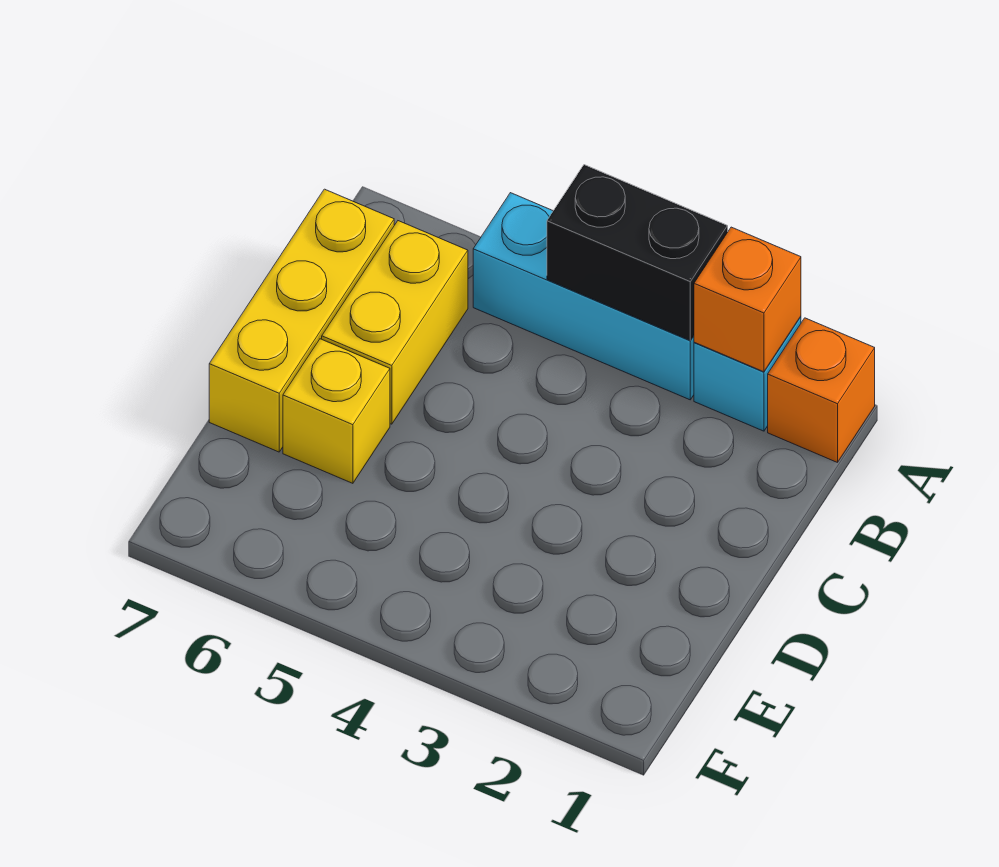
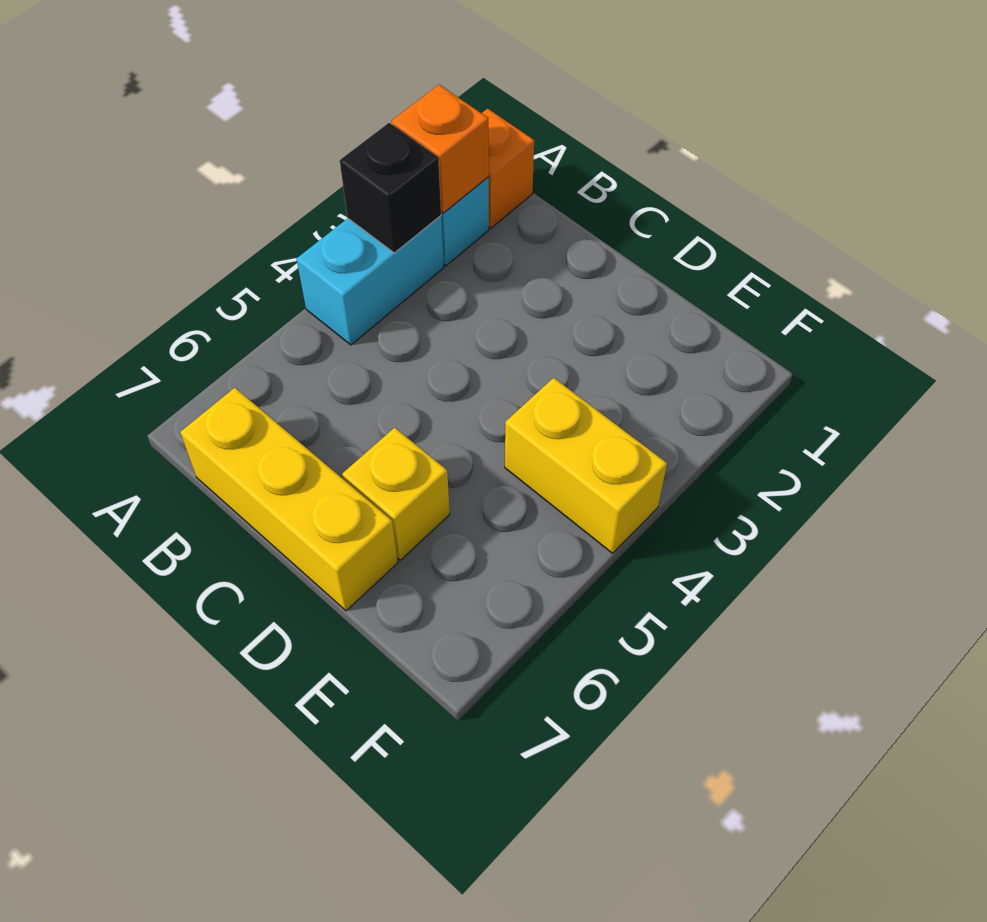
cyan brick A3:A5 level 1 -> cyan brick A3:A4 level 1
black brick A3:A4 level 2 -> black brick A3 level 2
yellow brick B6:C6 level 1 -> yellow brick E4:F4 level 1

